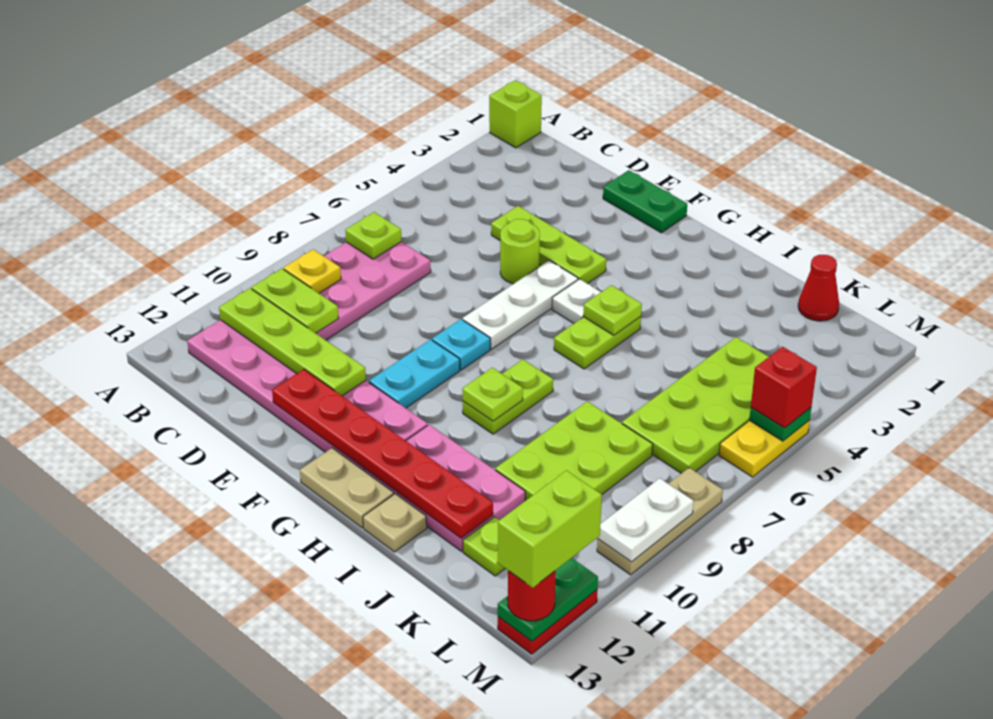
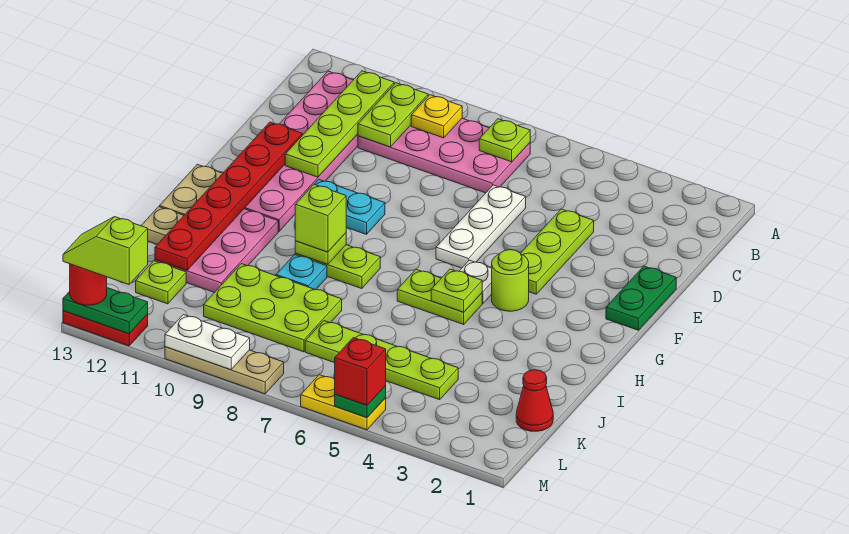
lime brick A1 level 1 -> lime brick H9 level 3
lime round brick E5 level 1 -> lime round brick G4 level 1
white plate F5:F7 level 1 -> white plate D6:F6 level 1
cyan plate F8 level 1 -> cyan plate I9 level 1
lime plate K4:L7 level 1 -> lime plate K4:K7 level 1
lime brick M12:M13 level 4 -> lime slope M12:M13 level 4 top 12

